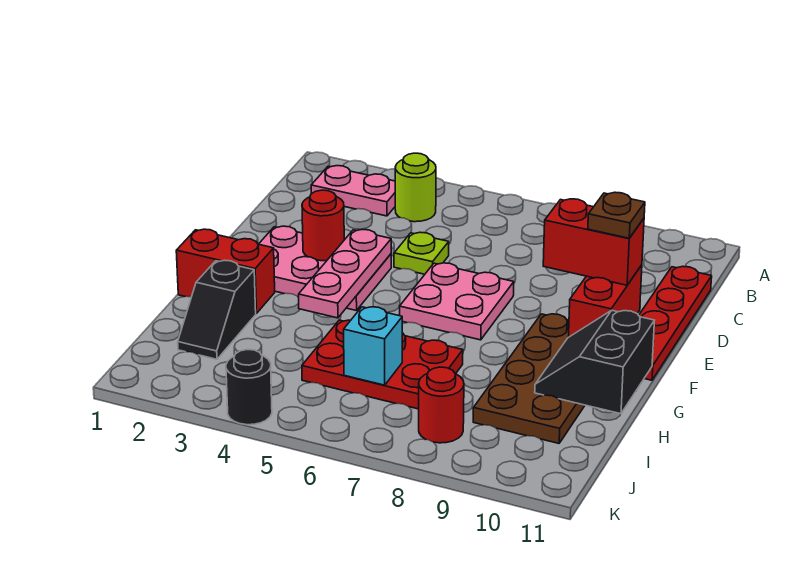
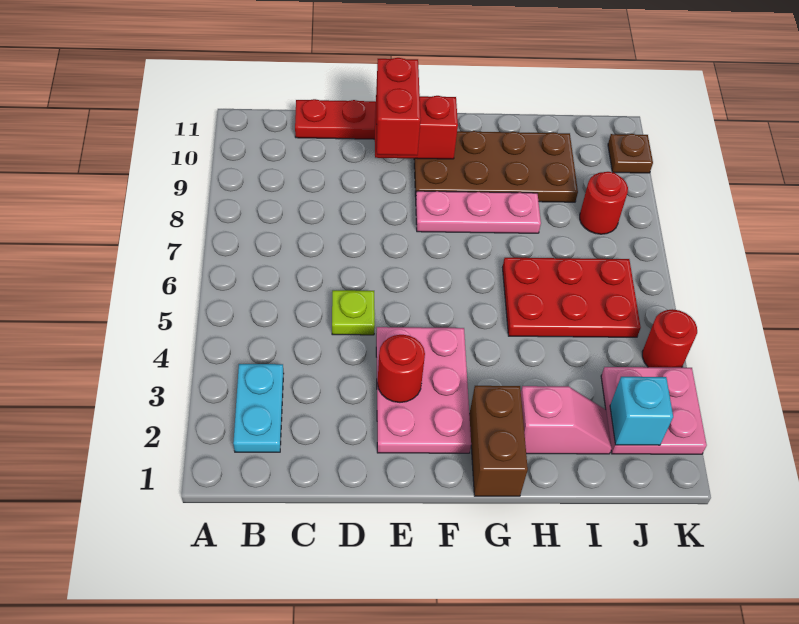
pink plate B2:B3 level 1 -> cyan plate B2:B3 level 1
lime round brick B4 level 1 -> none
pink plate E4:G4 level 2 -> pink plate F8:H8 level 1
pink plate E6:F7 level 1 -> pink plate J2:K3 level 1
brown plate E10 level 4 -> brown plate K10 level 1
red brick G1:G2 level 1 -> brown brick G1:G2 level 1
black slope G10:H11 level 2 top 11 -> none
black slope H2:I2 level 1 top H -> pink slope H2:I2 level 1 top H
red plate H5:I7 level 1 -> red plate H5:J6 level 1
cyan brick I6 level 2 -> cyan brick J2 level 2
black round brick K4 level 1 -> red round brick K4 level 1

